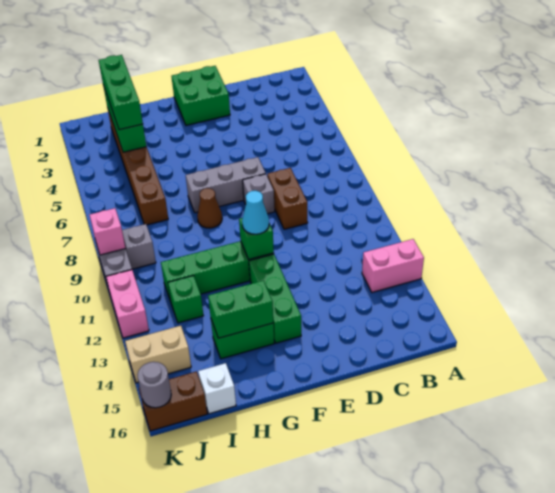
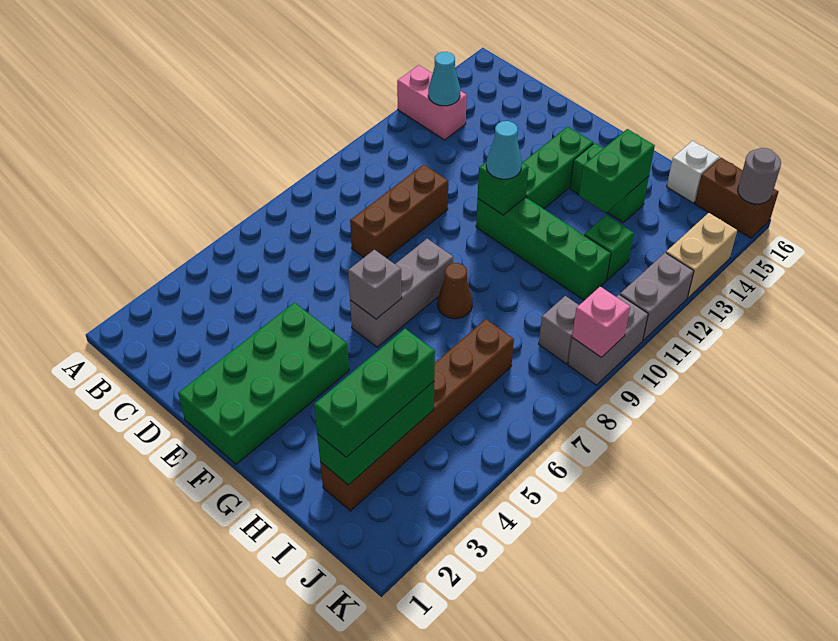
none -> cyan cone B13 level 2
brown brick D8:D9 level 1 -> brown brick D8:D10 level 1
green brick E1:F2 level 1 -> green brick E1:F4 level 1
grey brick E7:G7 level 1 -> grey brick F6:F8 level 1
grey brick E8 level 1 -> grey brick F6 level 2
green brick G14:H14 level 2 -> green brick H13:H14 level 2
tan brick J14:K14 level 1 -> tan brick K13:K14 level 1
pink brick K11:K12 level 1 -> grey brick K11:K12 level 1

